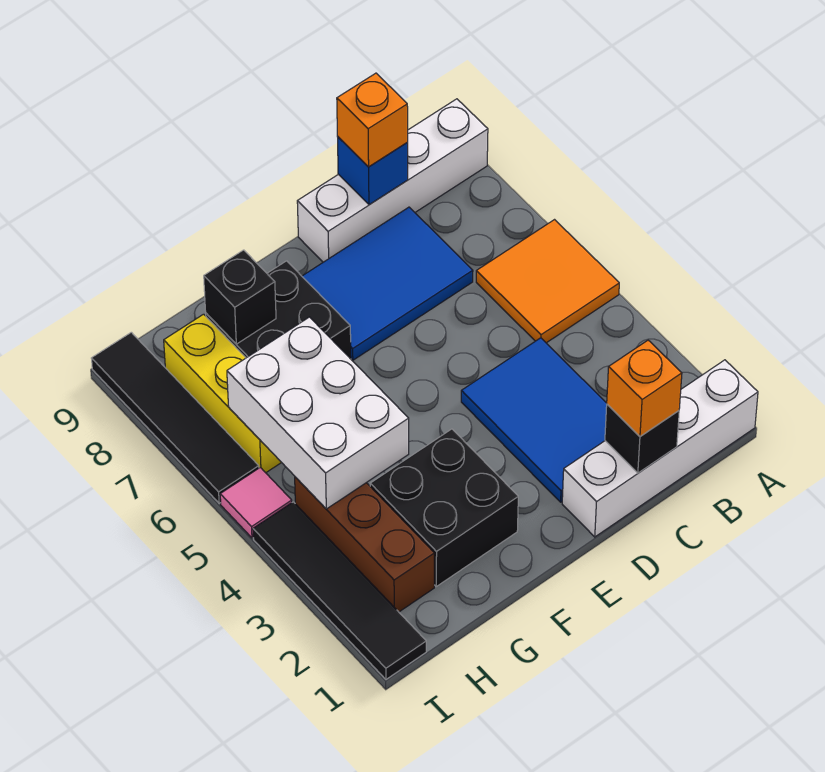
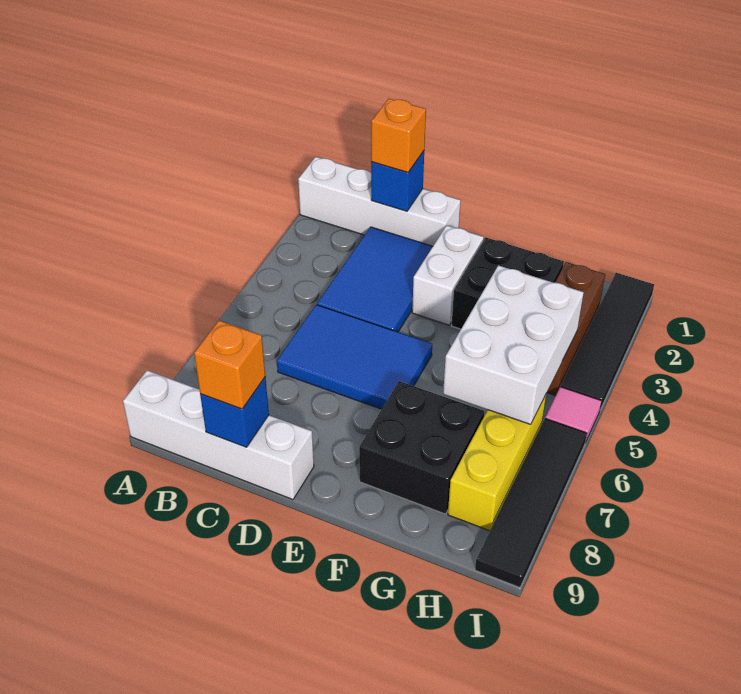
orange tile A5:B6 level 1 -> none
black brick C1 level 2 -> blue brick C1 level 2
blue tile C7:E8 level 1 -> blue tile C5:E6 level 1
none -> white brick E2:E3 level 1
black brick G8 level 2 -> none

